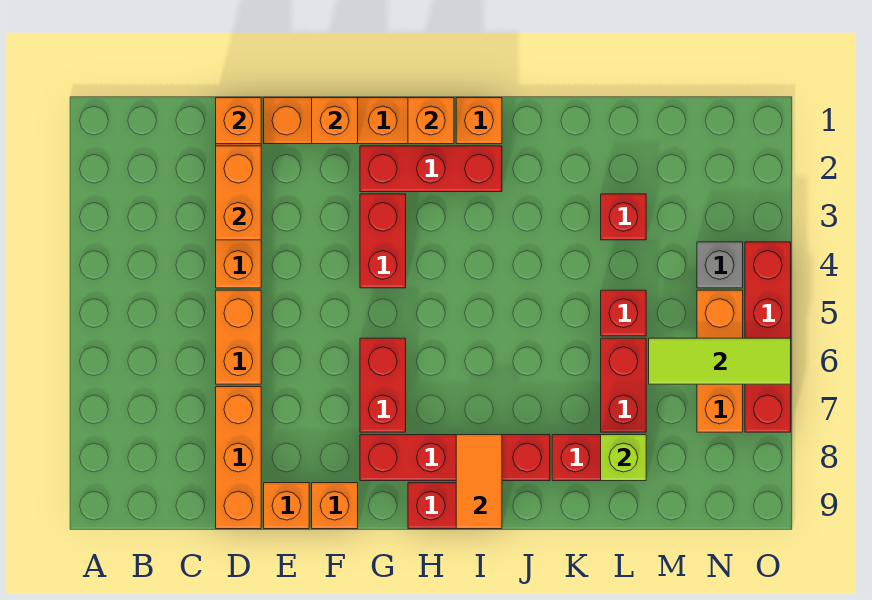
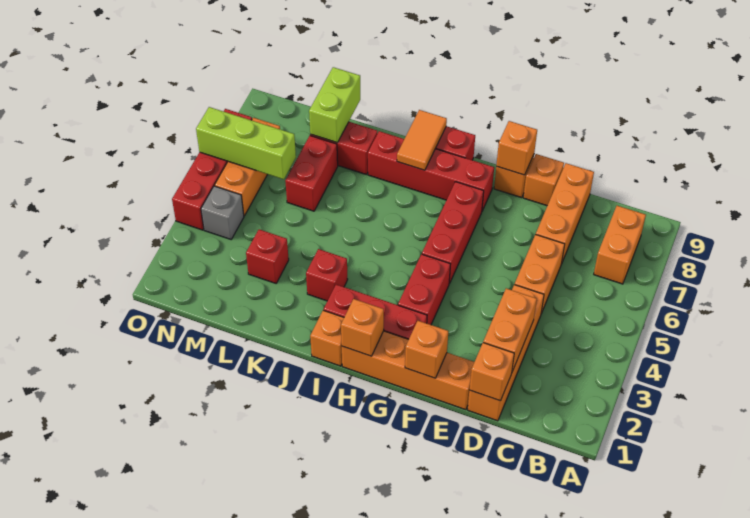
none -> orange brick B7:B8 level 1
none -> orange brick F9 level 2
red brick G6:G7 level 1 -> red brick G5:G7 level 1
red brick L5 level 1 -> red brick J3 level 1
lime brick L8 level 2 -> lime brick L8:L9 level 2
lime tile M6:O6 level 2 -> lime brick M6:O6 level 2

